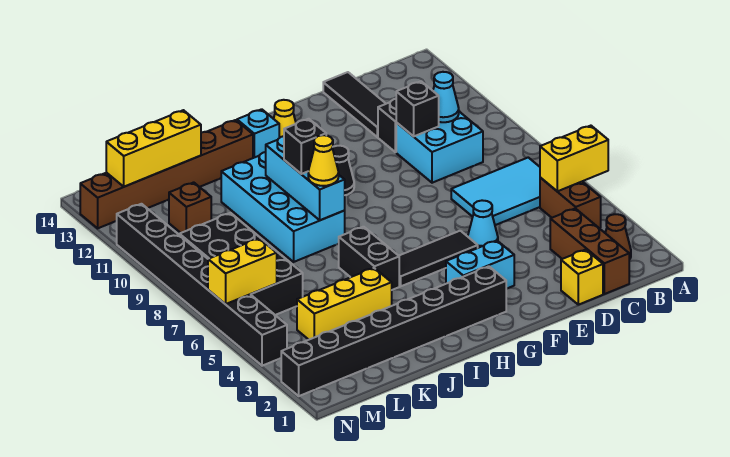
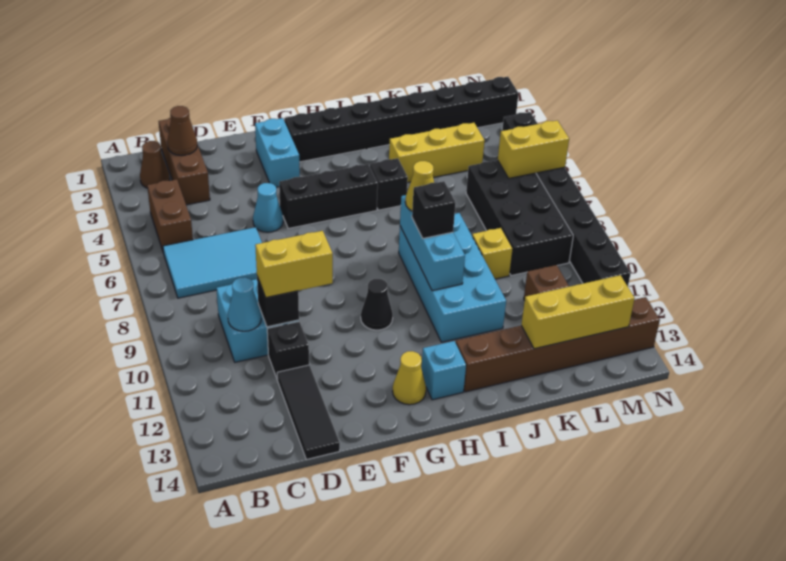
yellow brick A5:B5 level 2 -> yellow brick D10:E10 level 3
none -> brown cone C2 level 2
yellow brick D1 level 1 -> yellow brick K9 level 1
cyan brick F3:G3 level 1 -> cyan brick F2:F3 level 1
black tile F5:H5 level 1 -> black brick F5:H5 level 1
black brick I5:I6 level 1 -> black brick I5 level 1

